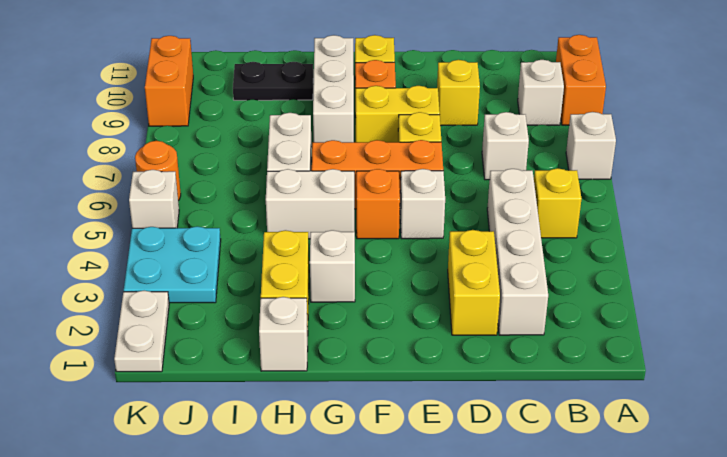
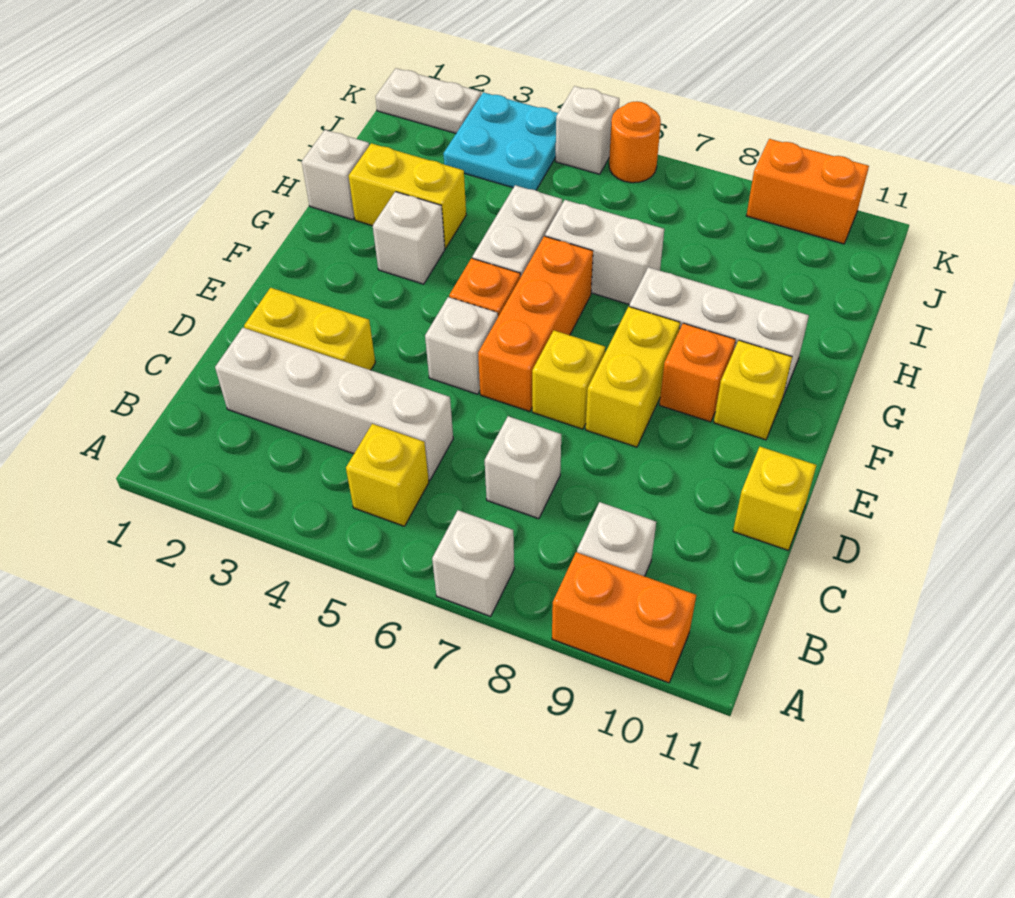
yellow brick D9 level 1 -> yellow brick D11 level 1
black plate H10:I10 level 1 -> none

